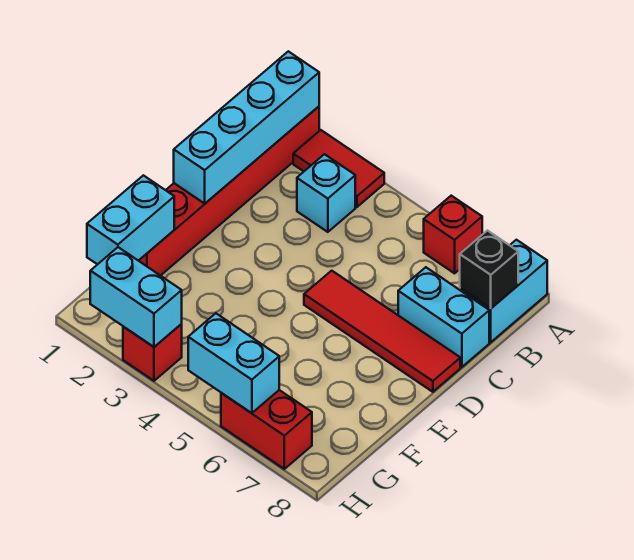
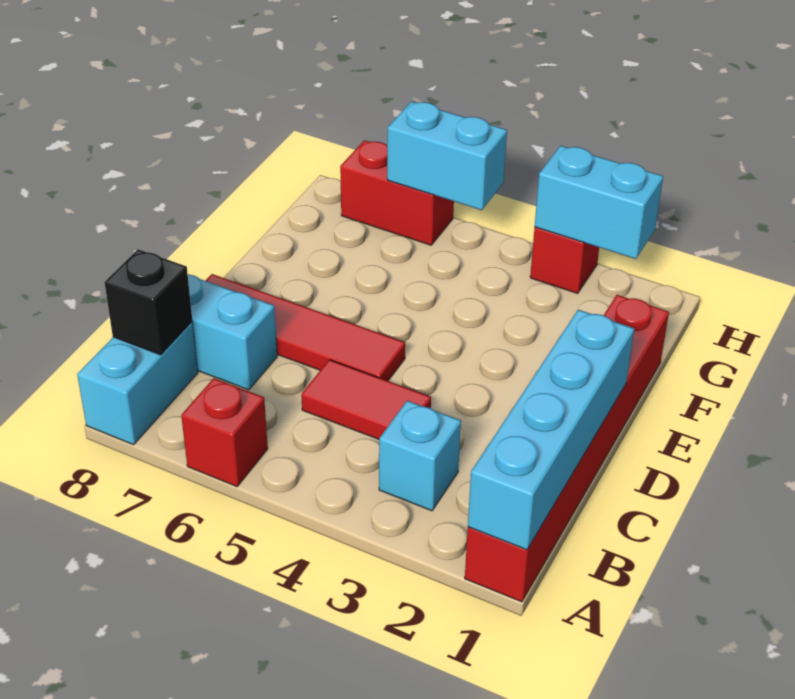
red tile A2:A3 level 1 -> red tile C4:C5 level 1
cyan brick F1:G1 level 2 -> none

